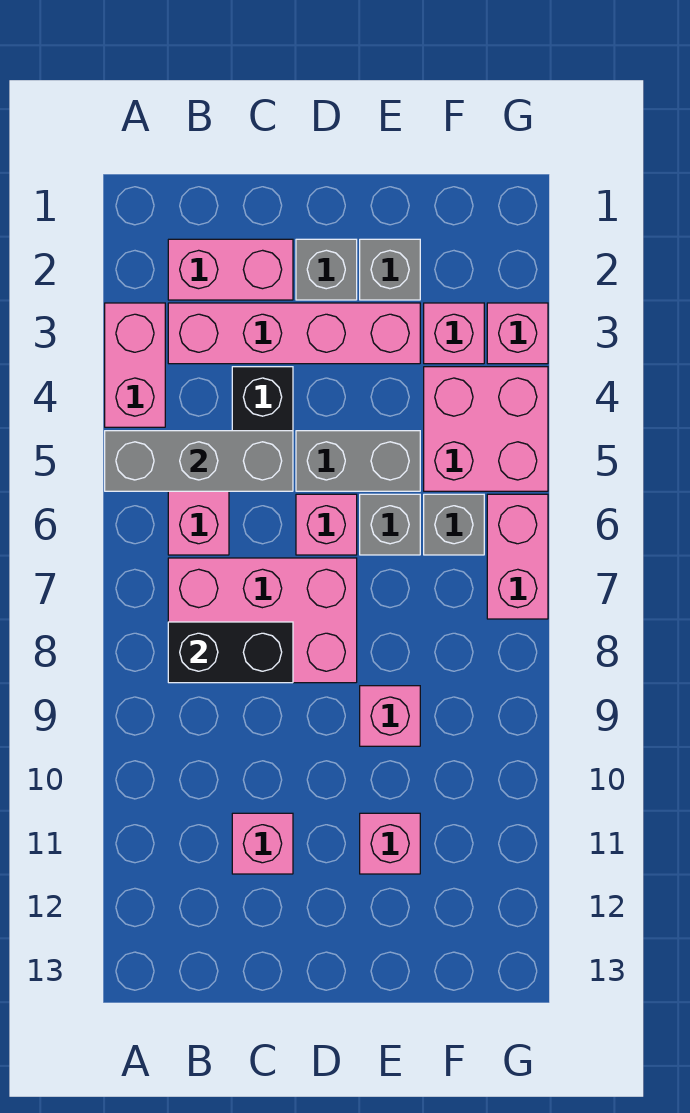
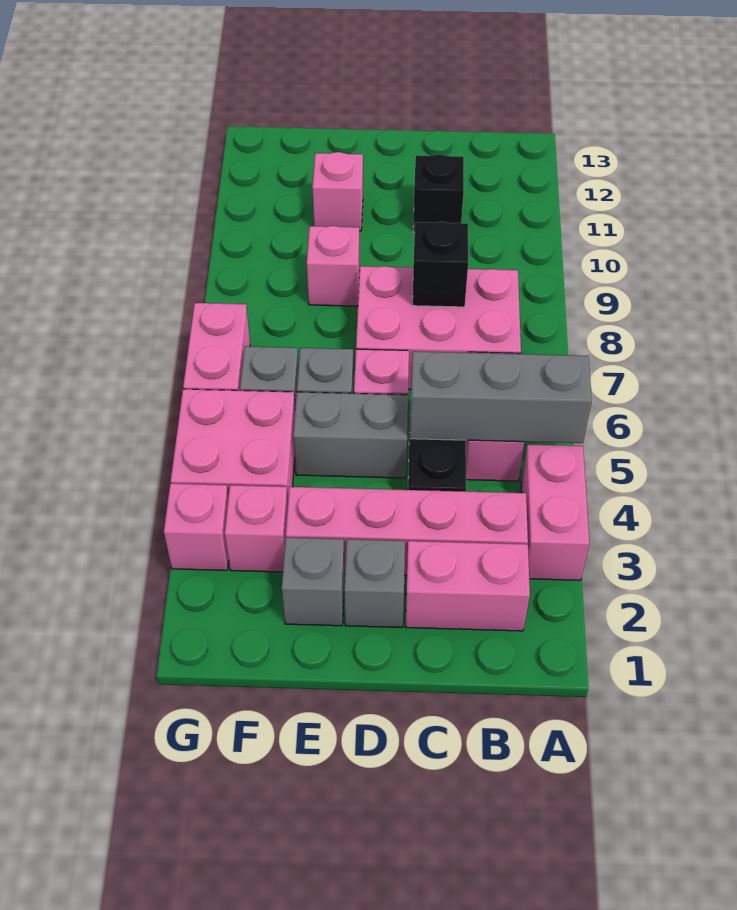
black brick B8:C8 level 2 -> black brick C8 level 2
pink brick C11 level 1 -> black brick C11 level 1

